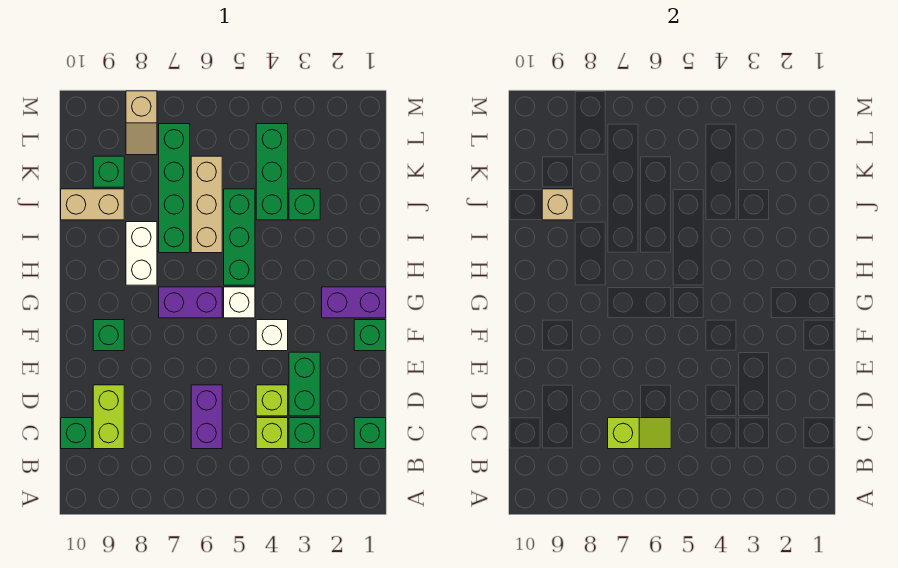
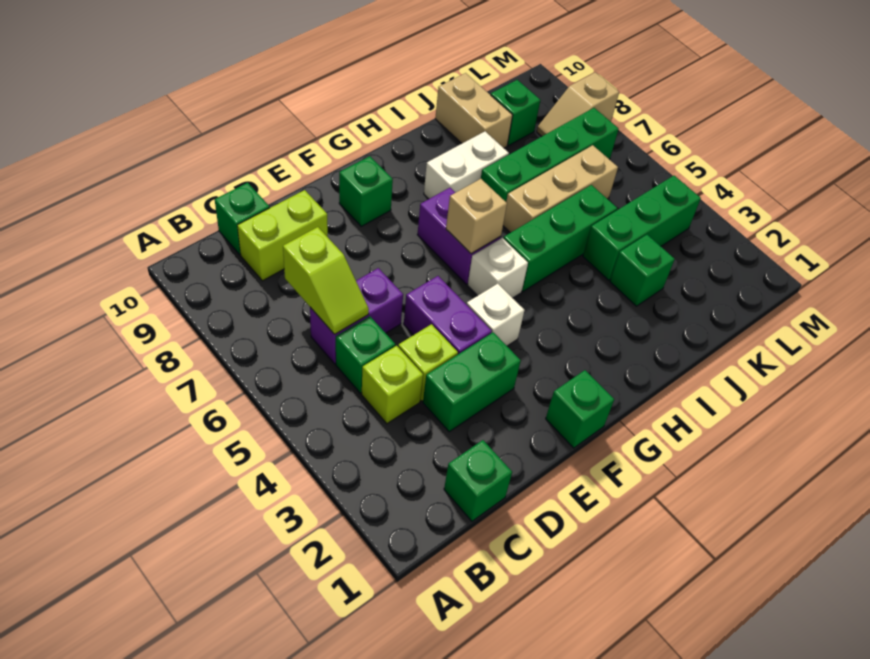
green brick C3 level 1 -> green brick C5 level 1
purple brick G1:G2 level 1 -> purple brick E4:E5 level 1
tan brick J9 level 2 -> tan brick G6 level 2

